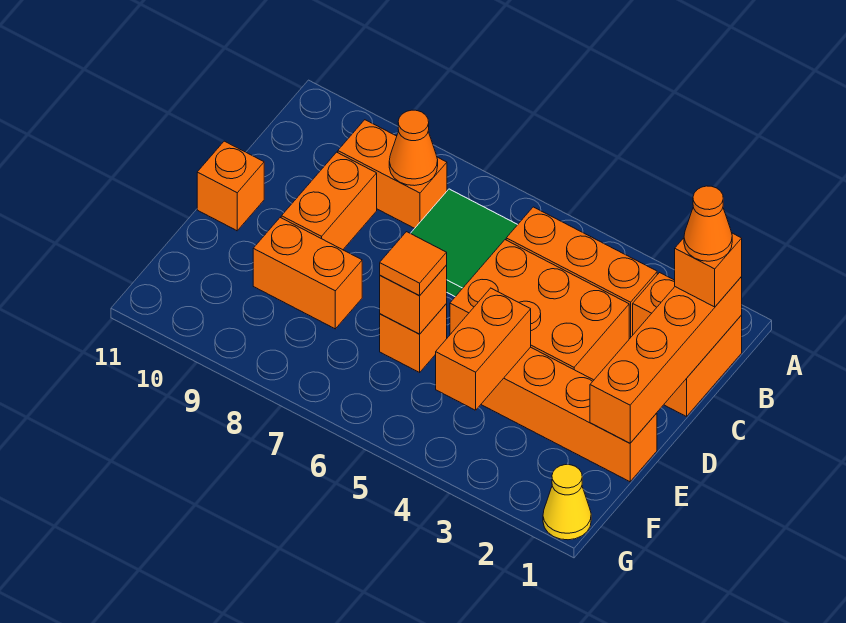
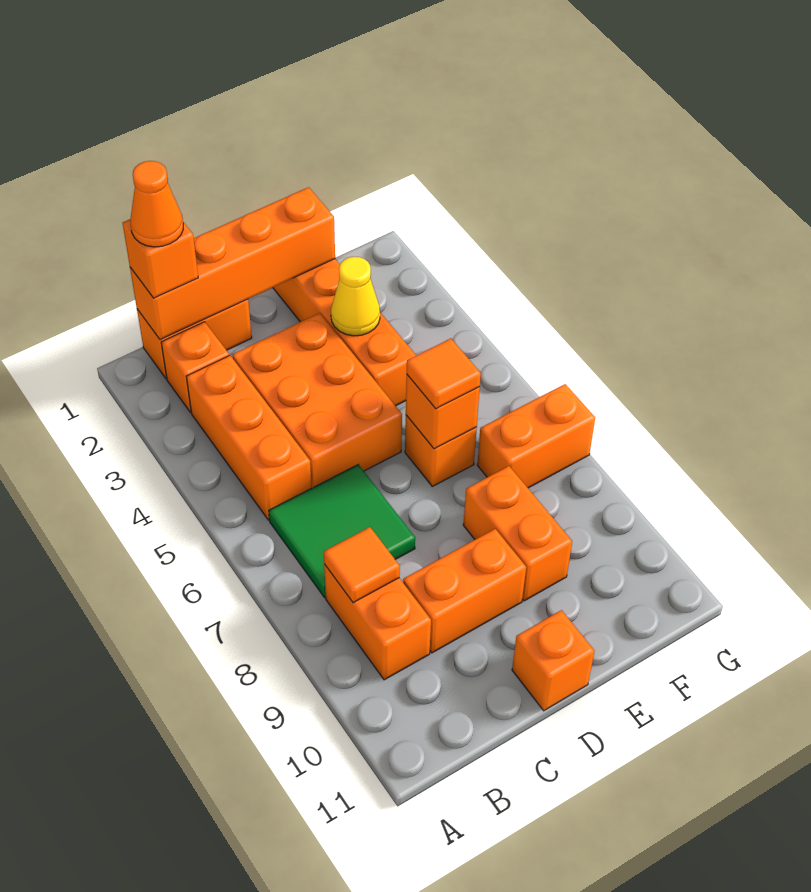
orange cone B8 level 2 -> orange tile B8 level 2
orange brick E4:F4 level 2 -> orange brick F7:G7 level 1
yellow cone G1 level 1 -> yellow cone E3 level 2

